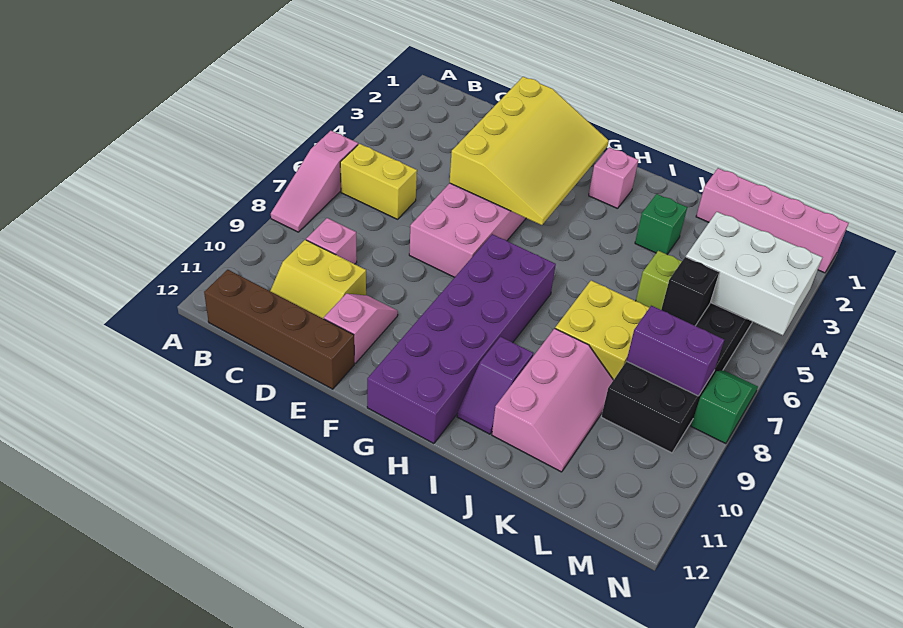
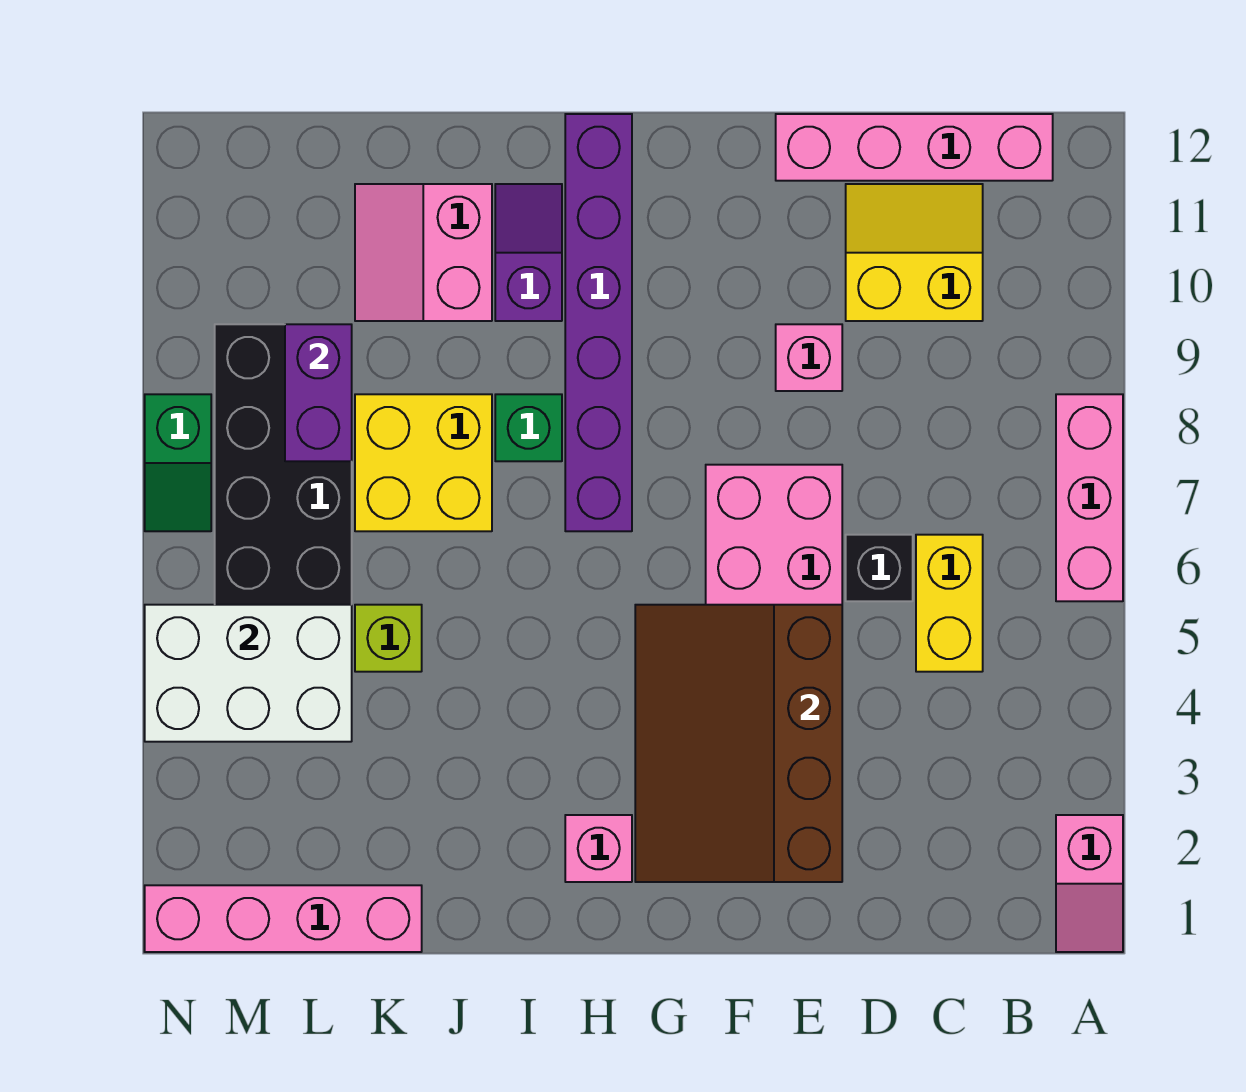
pink slope A6:A8 level 1 top 6 -> pink brick A6:A8 level 1
yellow brick B6:C6 level 1 -> yellow brick C5:C6 level 1
brown brick B12:E12 level 1 -> pink brick B12:E12 level 1
pink brick C9 level 1 -> pink brick E9 level 1
yellow slope E2:G5 level 2 top E -> brown slope E2:G5 level 2 top E
pink slope E10:E11 level 1 top 11 -> pink slope A1:A2 level 1 top 2
purple brick G7:H12 level 1 -> purple brick H7:H12 level 1
green brick J3 level 1 -> green brick I8 level 1
pink slope J9:K11 level 1 top J -> pink slope J10:K11 level 1 top J
black brick L6 level 2 -> black brick D6 level 1
purple brick L8:M8 level 2 -> purple brick L8:L9 level 2

